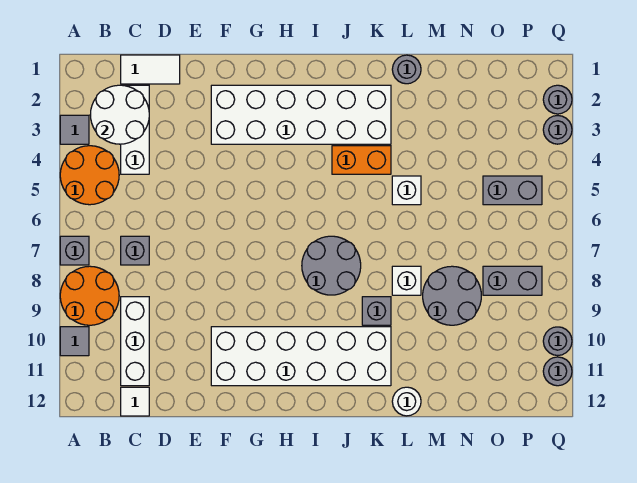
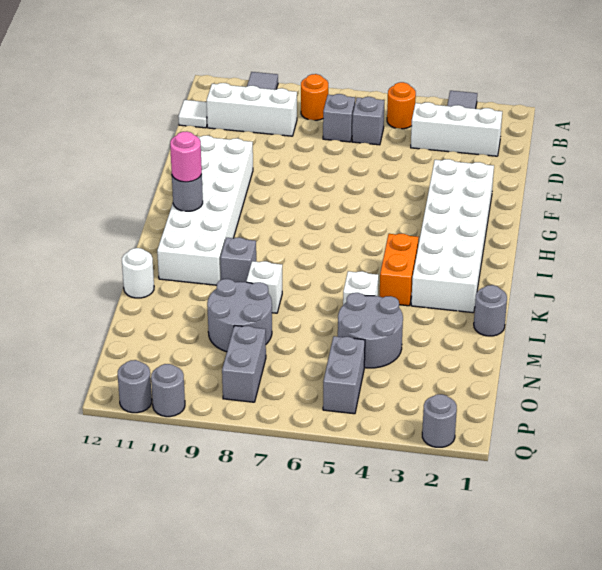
orange round brick A4:B5 level 1 -> orange round brick B5 level 1
grey brick A7 level 1 -> grey brick C6 level 1
orange round brick A8:B9 level 1 -> orange round brick B8 level 1
white round brick B2:C3 level 2 -> none
white tile C1:D1 level 1 -> none
grey round brick I7:J8 level 1 -> grey round brick M4:N5 level 1
none -> pink round brick I11 level 3
grey round brick Q3 level 1 -> grey round brick I11 level 2

